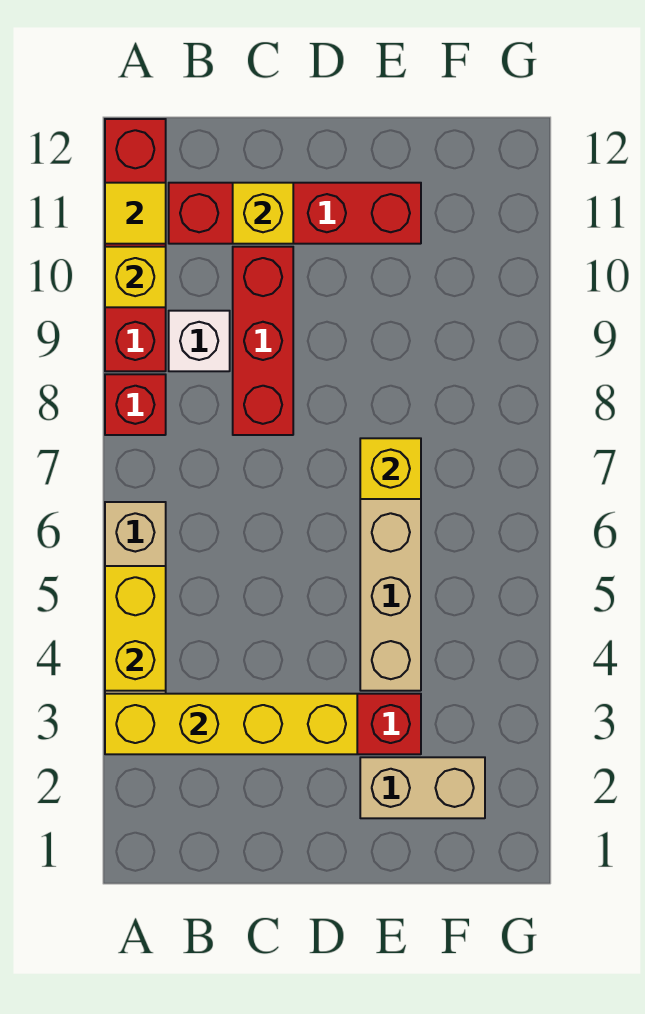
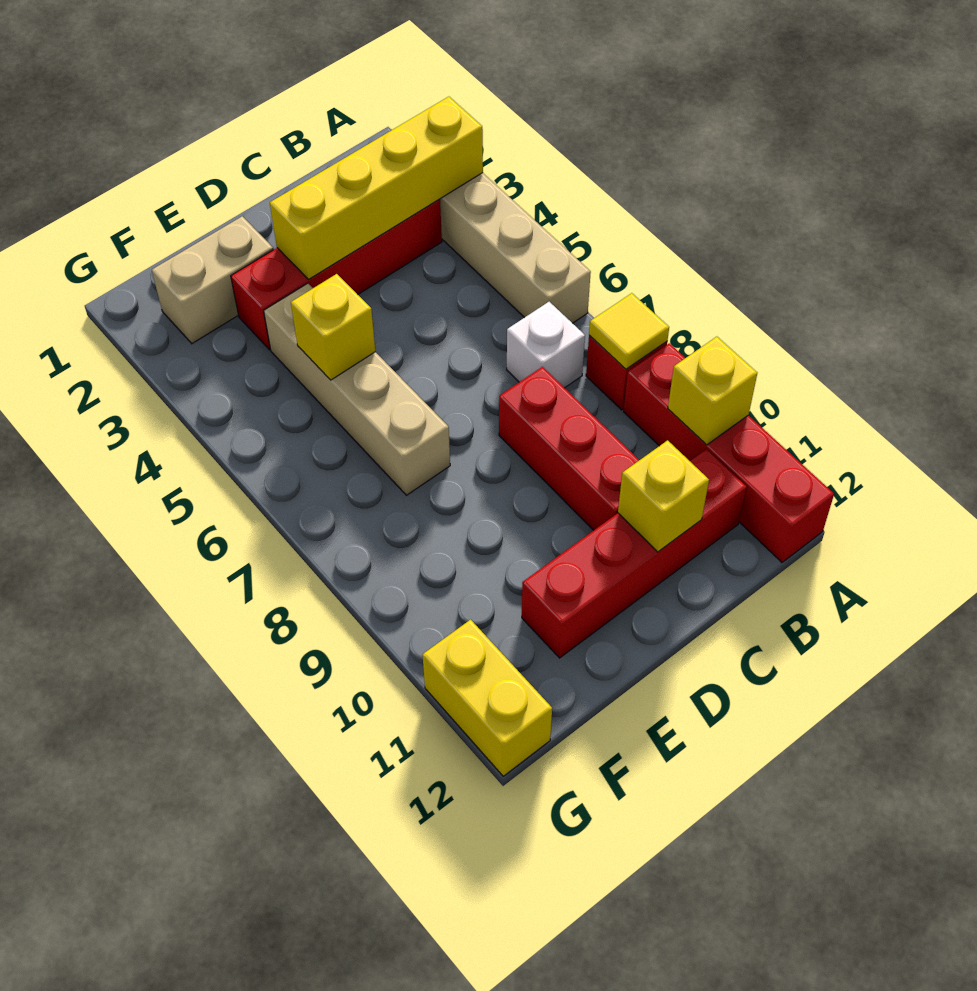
yellow brick A4:A5 level 2 -> yellow brick G11:G12 level 1
yellow tile A11 level 2 -> yellow tile A8 level 2
white brick B9 level 1 -> white brick B7 level 1
yellow brick E7 level 2 -> yellow brick E5 level 2

